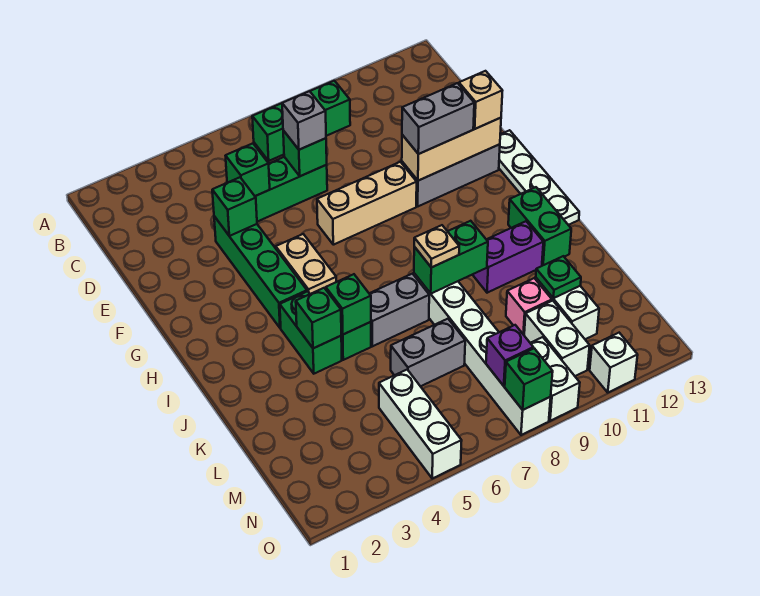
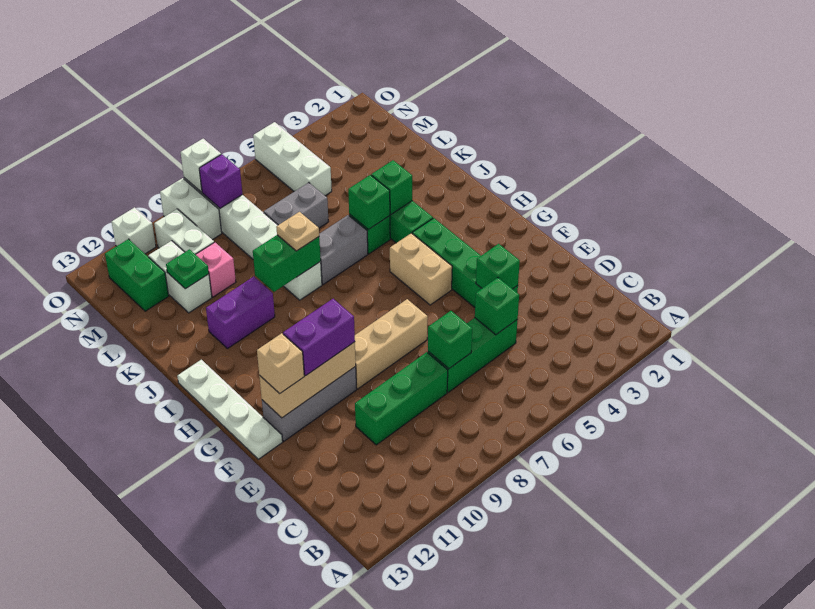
green brick B7:B9 level 1 -> green brick D8:D10 level 1
grey brick D7 level 3 -> none
grey brick F10:F11 level 3 -> purple brick F10:F11 level 3
green brick I12:J12 level 1 -> green brick M12:N12 level 1
green brick O8 level 2 -> white brick O8 level 2

